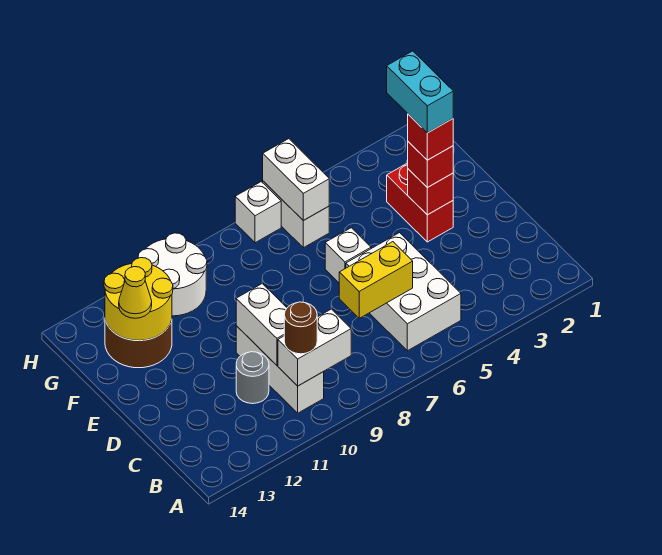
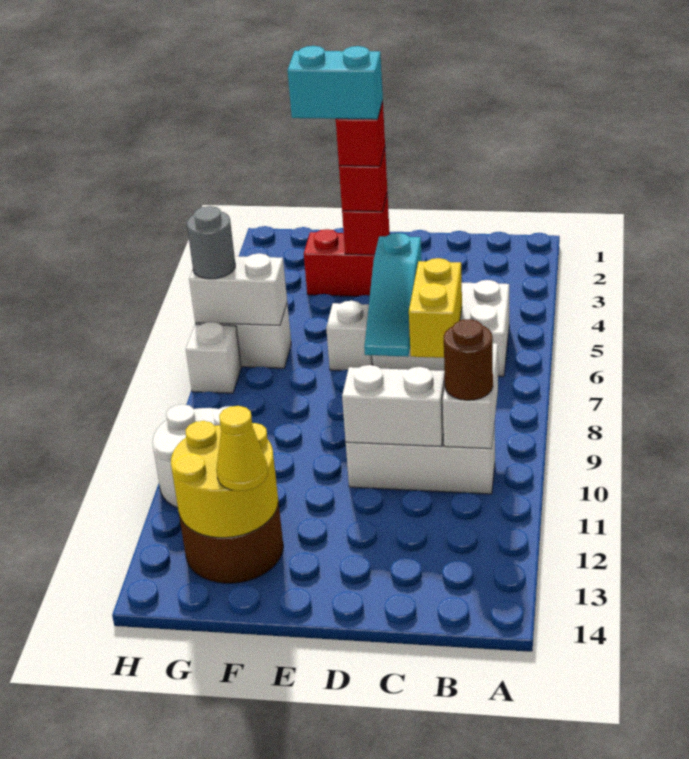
grey round brick C11 level 1 -> grey round brick H6 level 3
none -> cyan slope D5:D7 level 2 top 5

